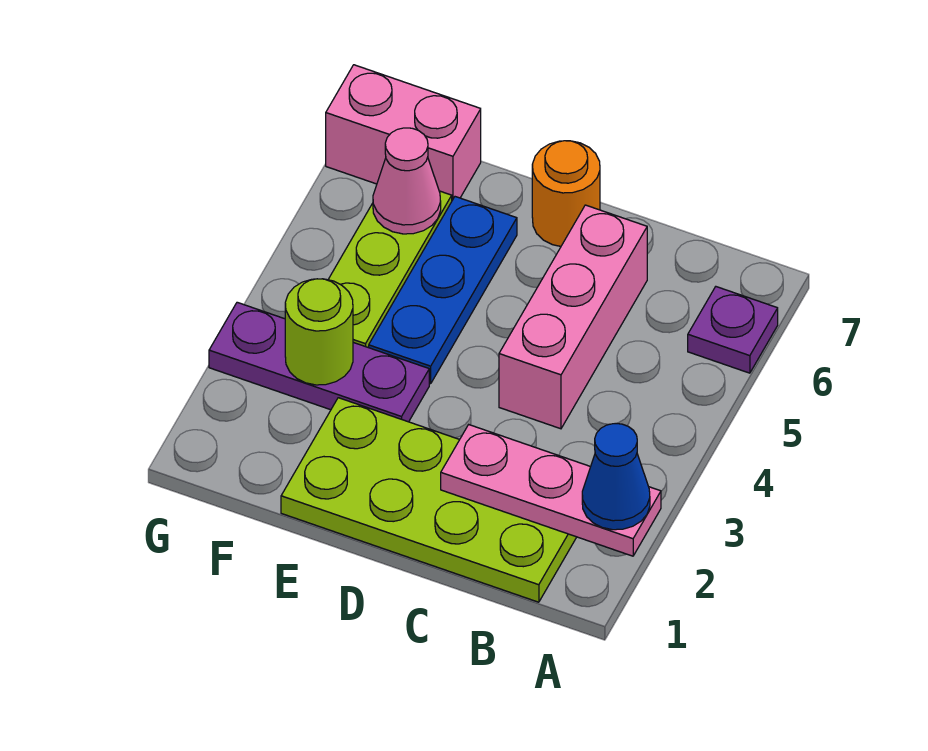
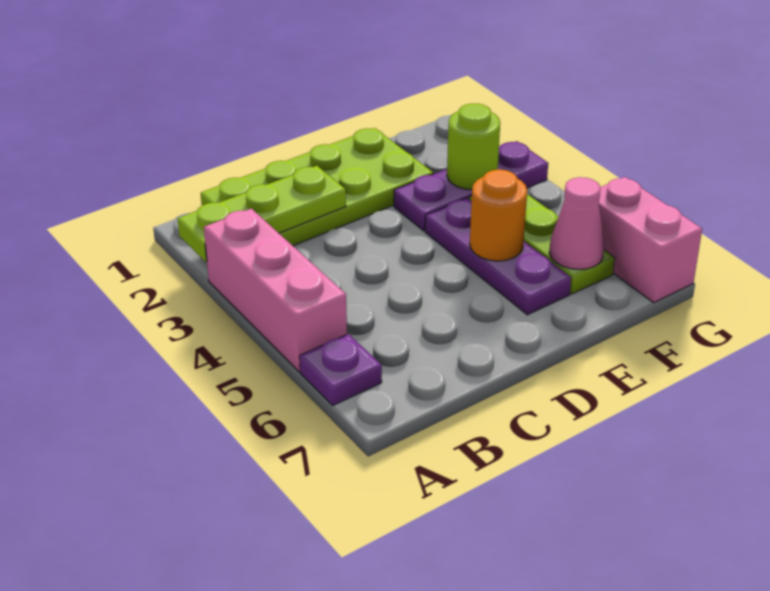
pink plate A2:C2 level 2 -> lime plate A2:C2 level 2
blue cone A2 level 3 -> none
pink brick C4:C6 level 1 -> pink brick A3:A5 level 1
orange round brick D7 level 1 -> orange round brick E5 level 2
blue plate E4:E6 level 1 -> purple plate E4:E6 level 1
pink brick F7:G7 level 1 -> pink brick G6:G7 level 1

